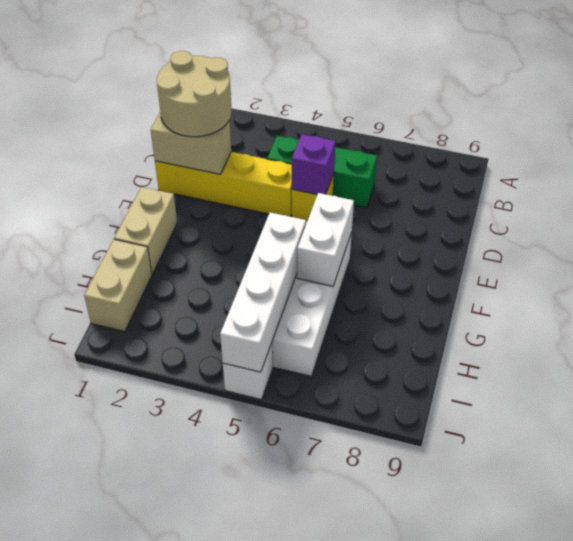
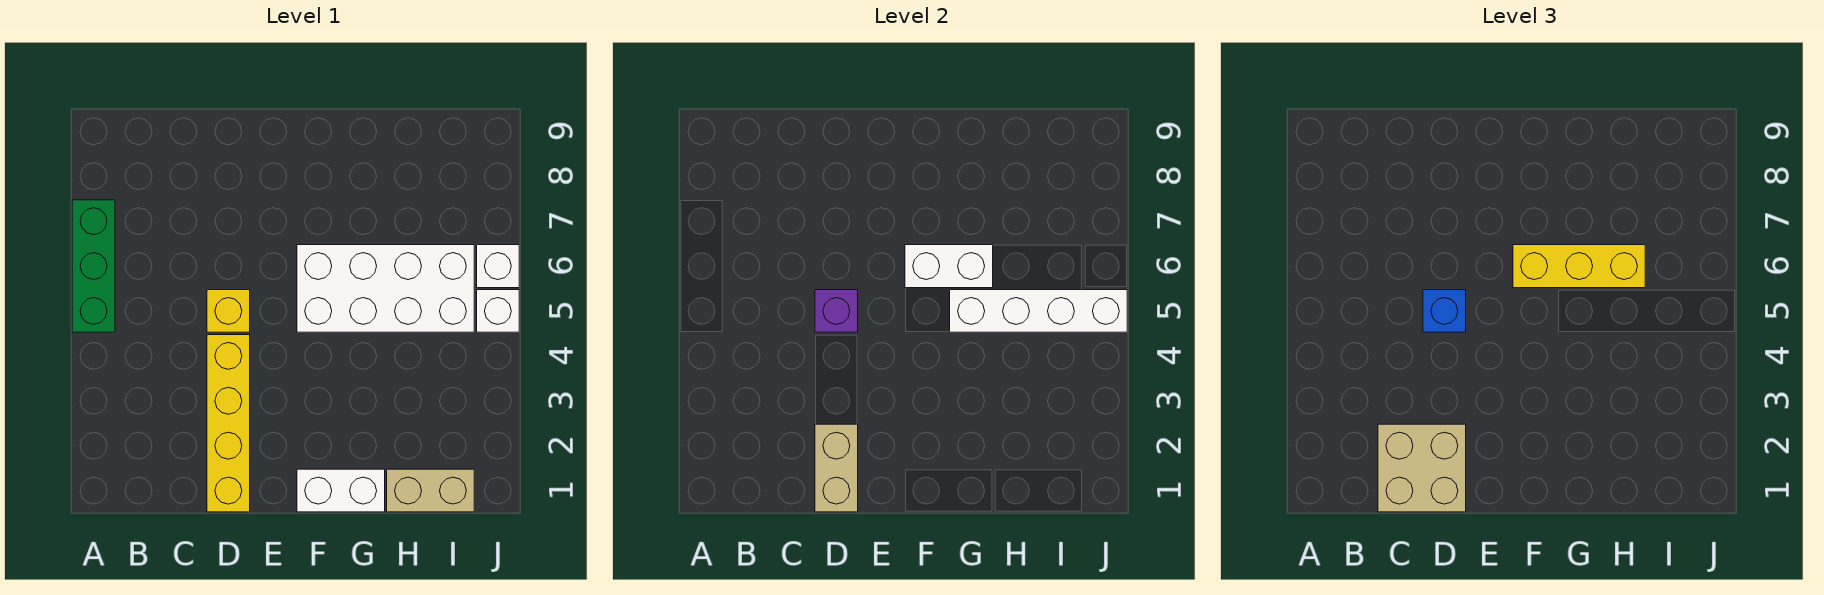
tan round brick C1:D2 level 3 -> tan brick C1:D2 level 3
green brick C4:C6 level 1 -> green brick A5:A7 level 1
none -> blue brick D5 level 3
tan brick F1:G1 level 1 -> white brick F1:G1 level 1
none -> yellow brick F6:H6 level 3
none -> white brick J6 level 1

